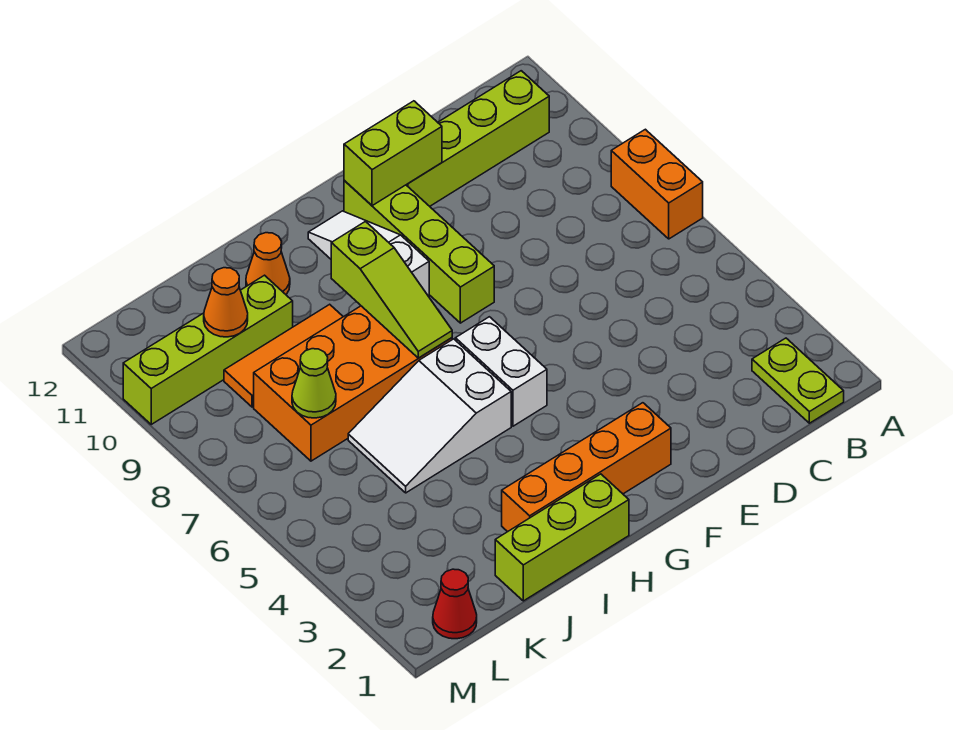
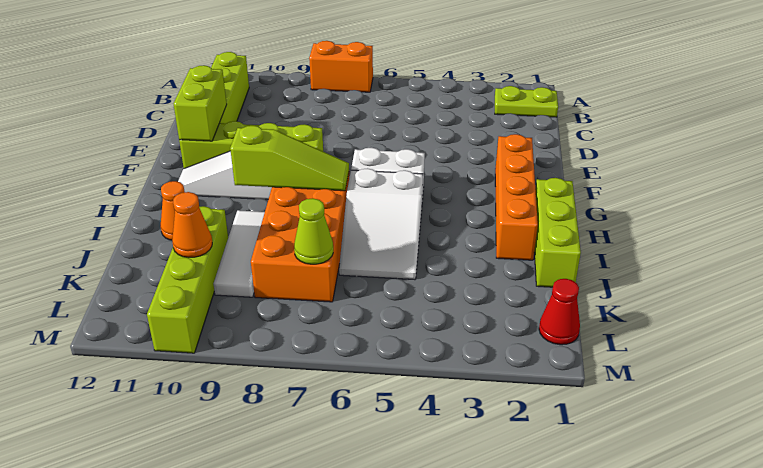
orange tile I9:K9 level 1 -> white tile I9:K9 level 1

